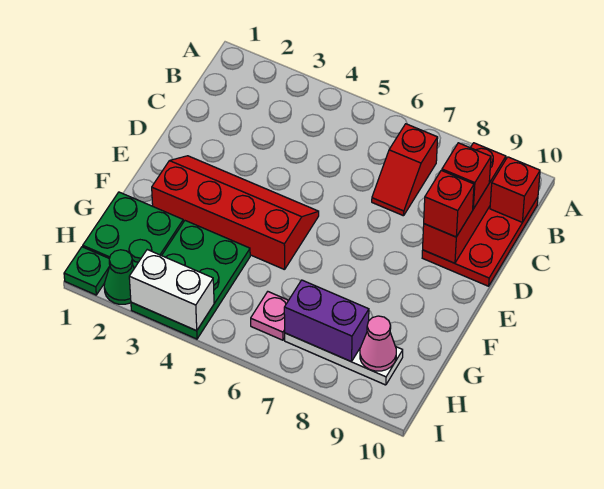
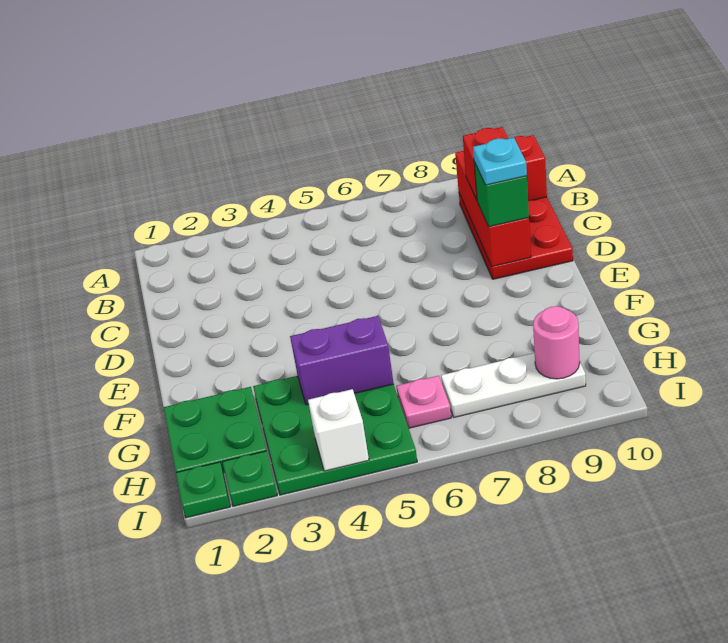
red slope B7:C7 level 1 top B -> none
red brick D9 level 3 -> green brick D9 level 3
none -> cyan plate D9 level 4
red slope E2:F5 level 1 top F -> none
green plate G3:I4 level 1 -> green plate G3:I5 level 1
purple brick H7:H8 level 2 -> purple brick G4:G5 level 2
pink cone H9 level 2 -> pink round brick H9 level 2
green cone I2 level 1 -> green plate I2 level 1
white brick I3:I4 level 2 -> white brick I4 level 2

